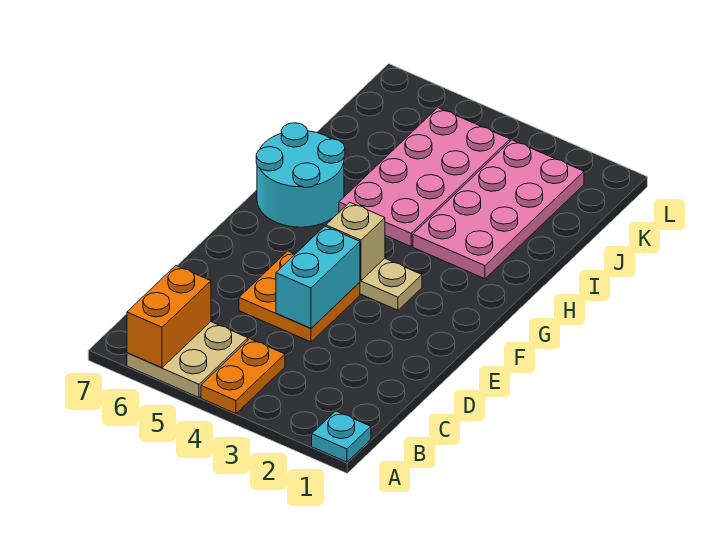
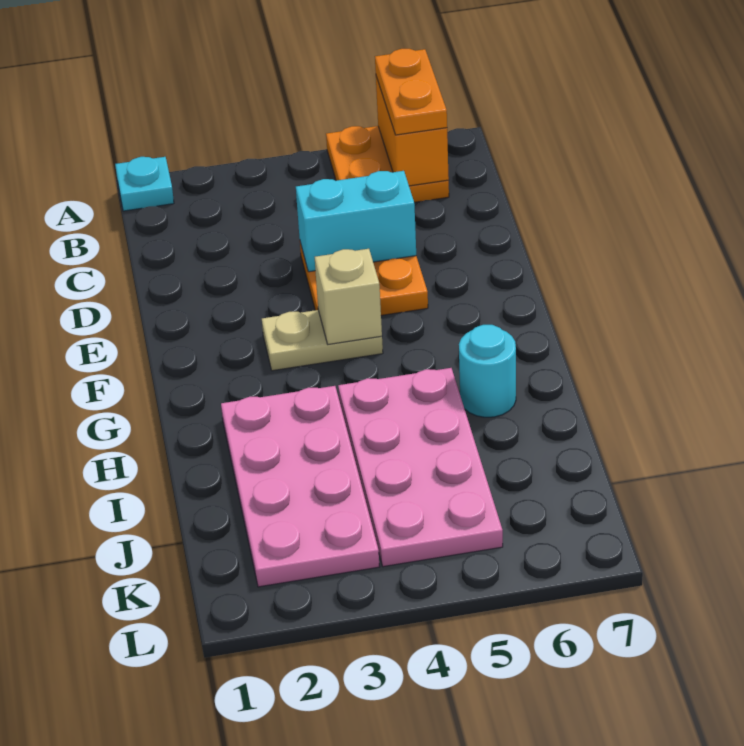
orange plate A4:B4 level 1 -> orange plate A6:B6 level 3
tan plate A5:B6 level 1 -> orange plate A5:B6 level 1
cyan brick D4:E4 level 2 -> cyan brick D4:D5 level 2
cyan round brick G6:H7 level 1 -> cyan round brick H6 level 1

